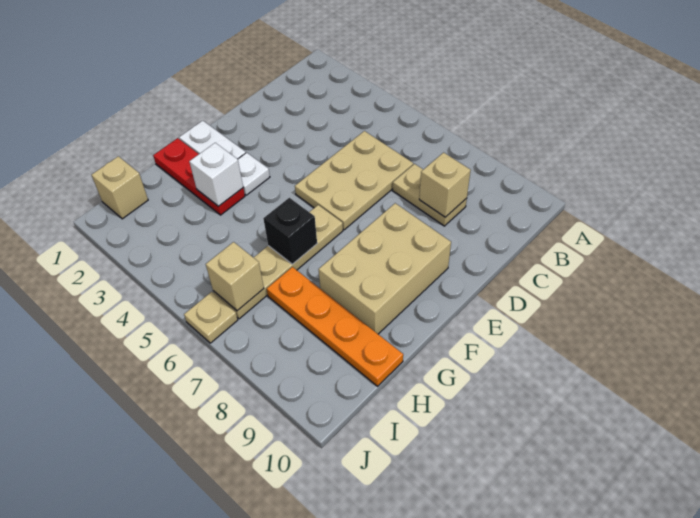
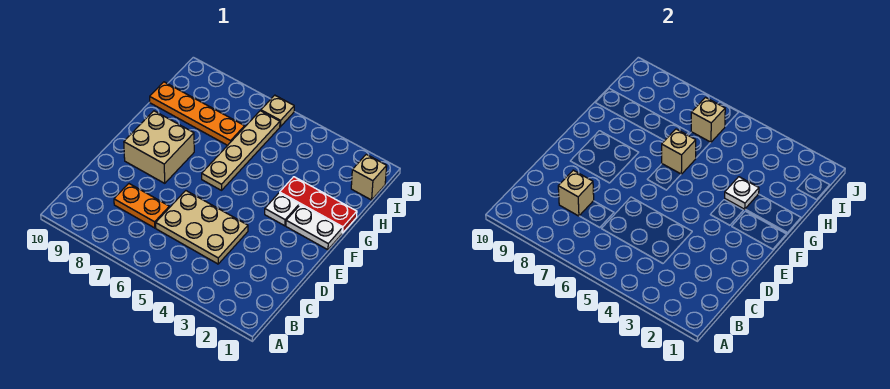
tan plate C5:E6 level 1 -> tan plate C4:D6 level 1
tan plate C7:C8 level 1 -> orange plate C7:C8 level 1
tan brick E8:G9 level 1 -> tan brick E8:F9 level 1
white brick G3 level 2 -> white plate G3 level 2
black brick G6 level 2 -> tan brick G6 level 2

